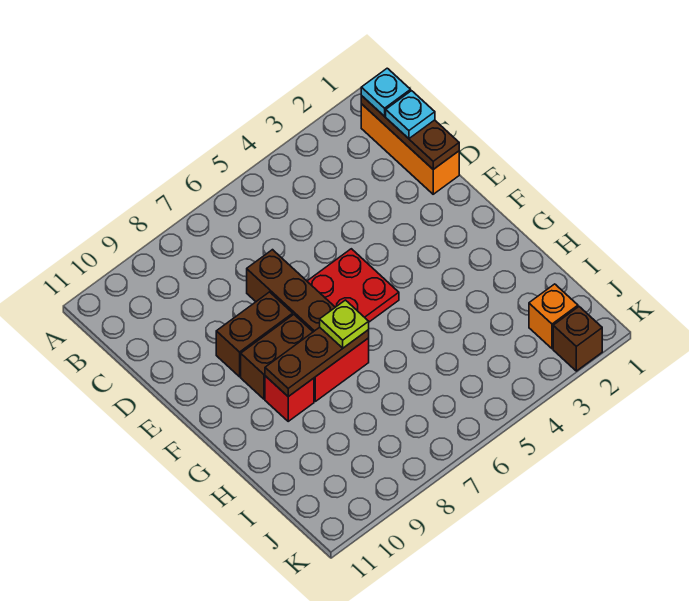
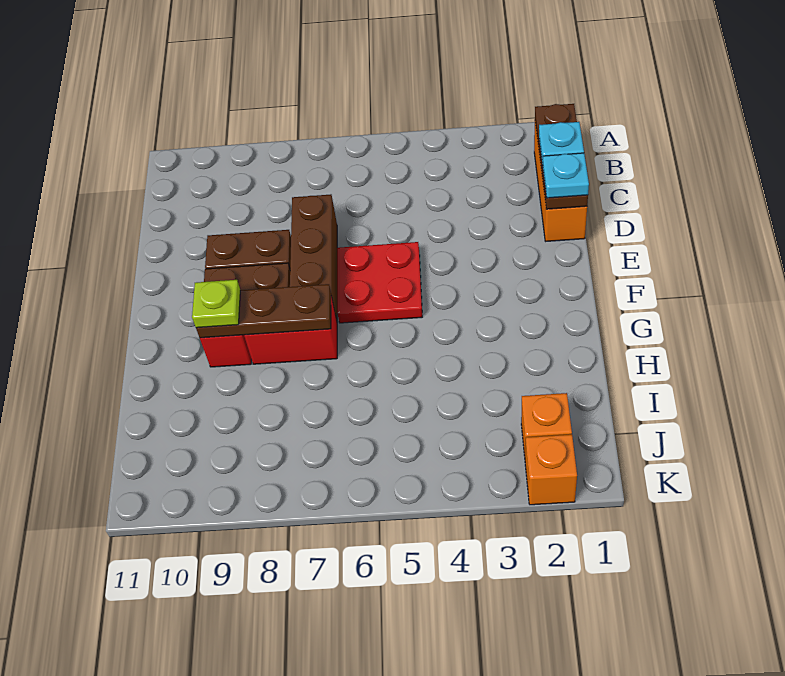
cyan plate B1 level 3 -> cyan plate D1 level 3
lime plate G7 level 3 -> lime plate G9 level 3
brown brick K2 level 1 -> orange brick K2 level 1

